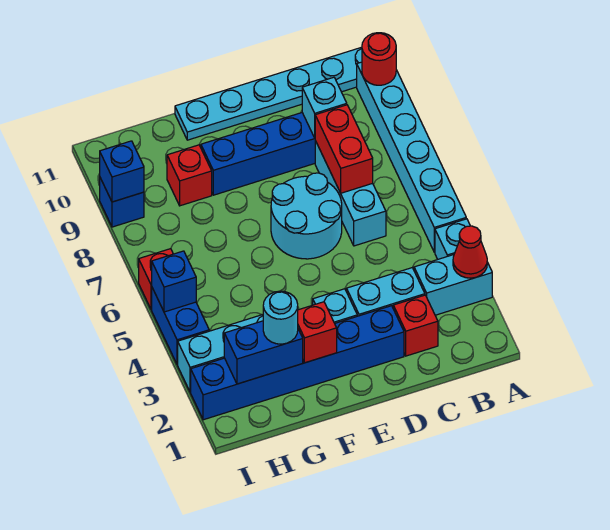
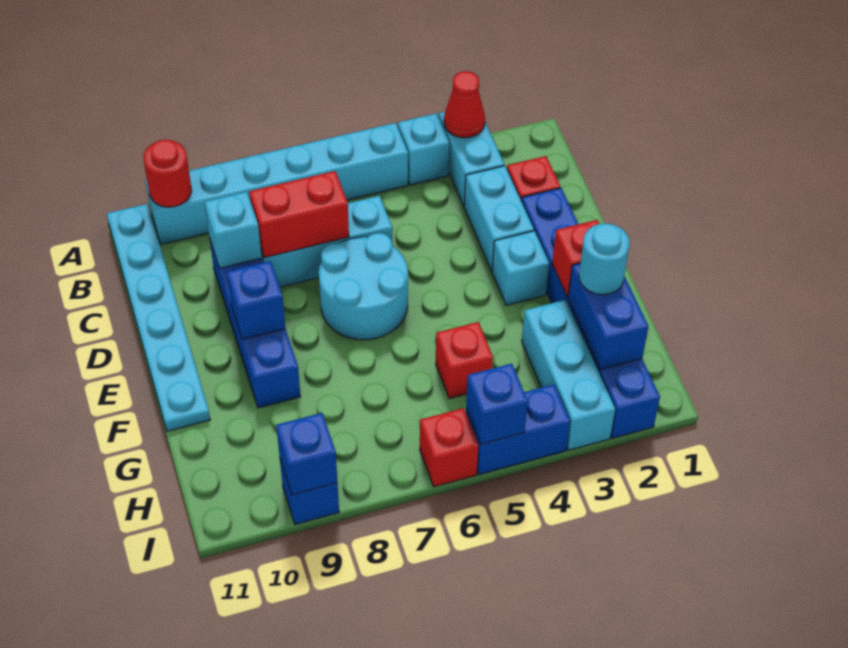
none -> blue brick E9 level 2
red brick G9 level 1 -> red brick G5 level 1

